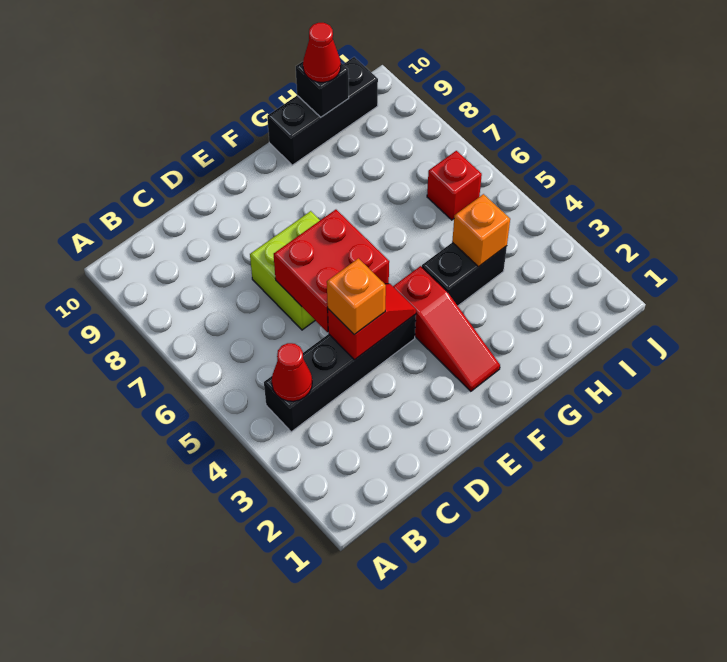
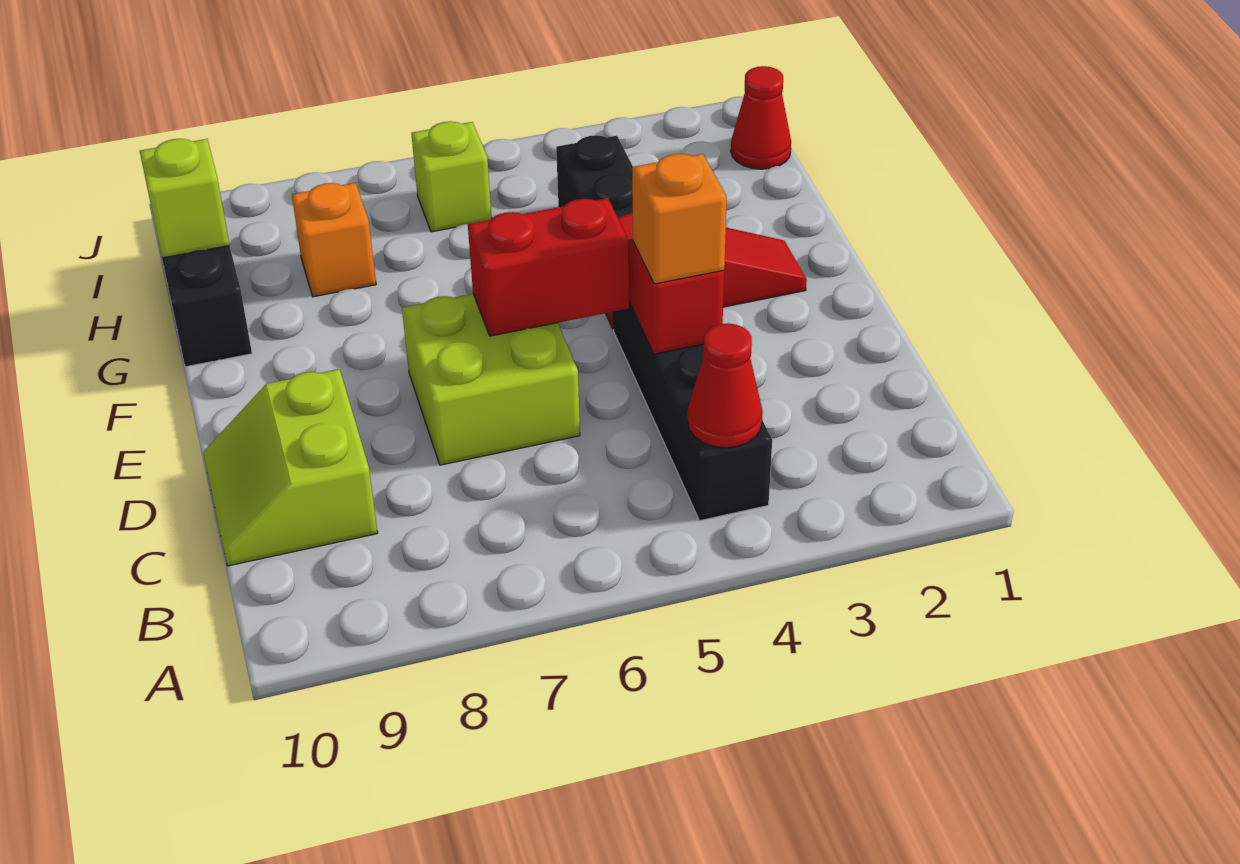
none -> lime slope C9:D10 level 1 top 9
red brick D5:E6 level 2 -> red brick E5:E6 level 2
orange brick H4 level 2 -> orange brick H8 level 1
black brick H10 level 2 -> lime brick H10 level 2
red cone H10 level 3 -> red cone I1 level 1
red brick I6 level 1 -> lime brick I6 level 1

